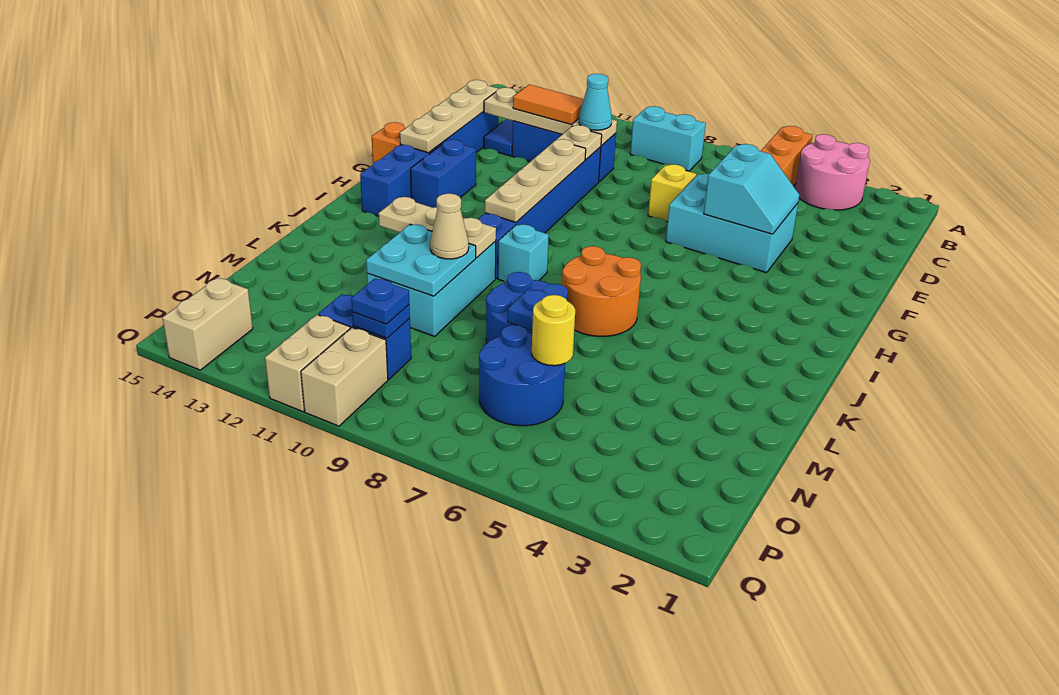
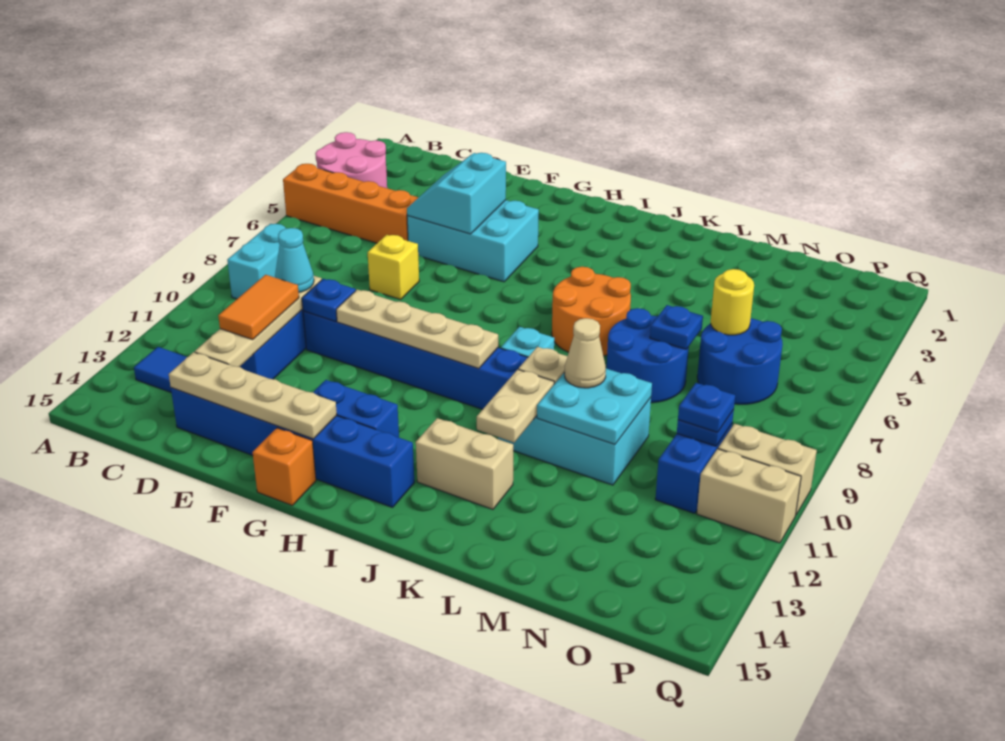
cyan brick E4:F6 level 1 -> cyan brick E4:G5 level 1
cyan slope E4:F5 level 2 top 5 -> cyan slope E4:F5 level 2 top F
tan plate E10 level 2 -> blue plate E10 level 2
tan brick P14:Q14 level 1 -> tan brick J13:K13 level 1

